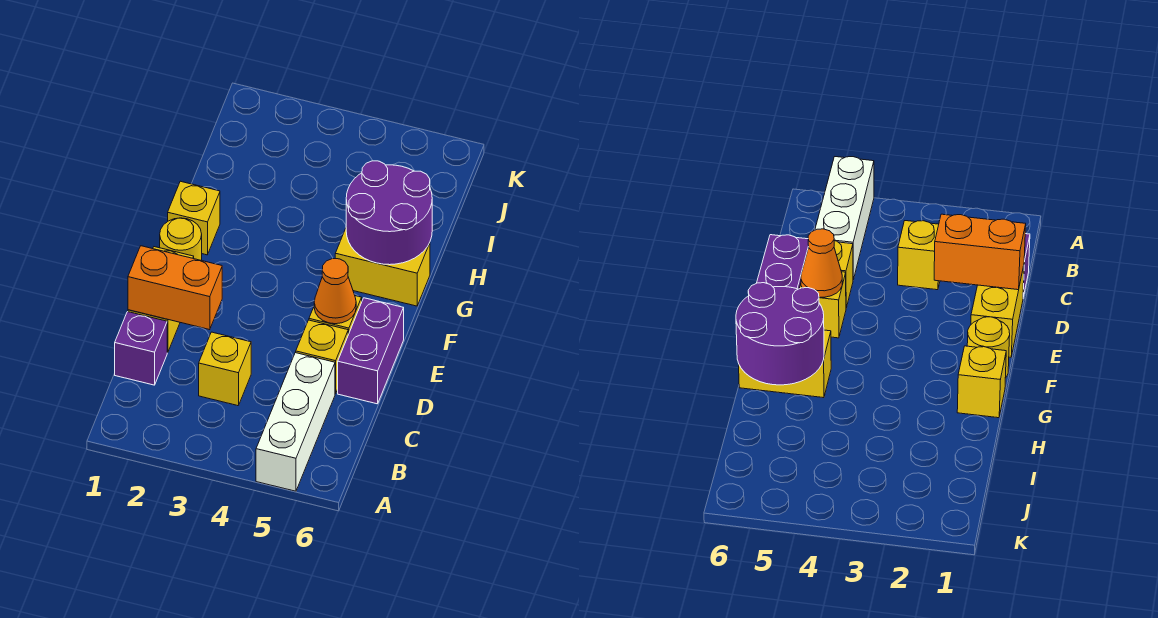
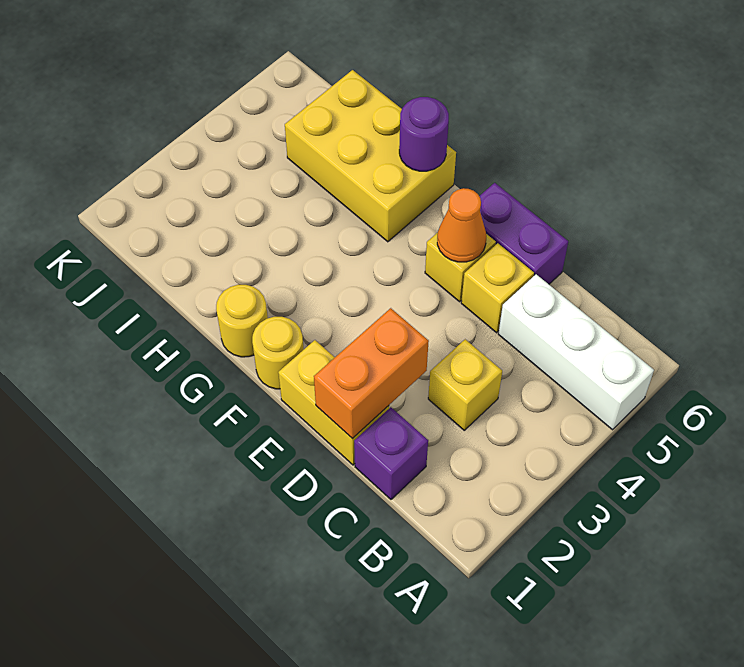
yellow brick G1 level 1 -> yellow round brick G1 level 1
yellow brick G5:G6 level 1 -> yellow brick G5:I6 level 1
purple round brick G5:H6 level 2 -> purple round brick G6 level 2

